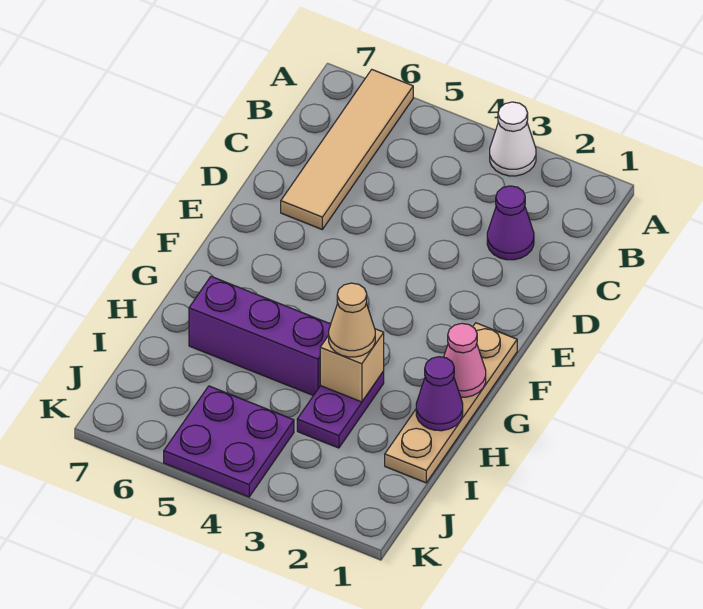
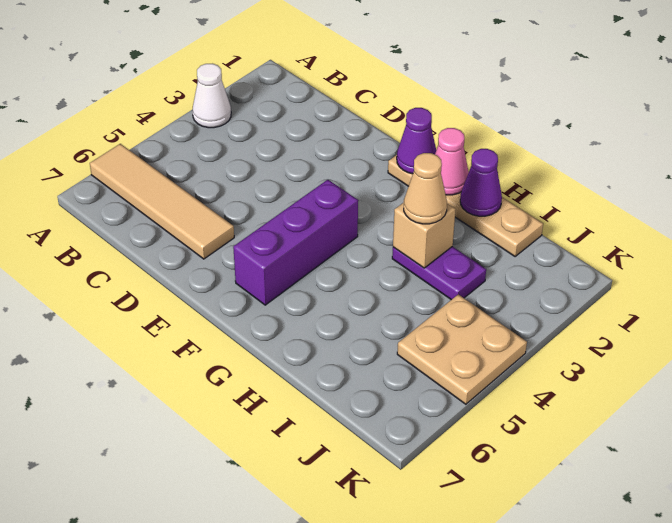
purple cone C2 level 1 -> purple cone F1 level 2
purple brick H4:H6 level 1 -> purple brick F4:F6 level 1
purple plate J4:K5 level 1 -> tan plate J4:K5 level 1

